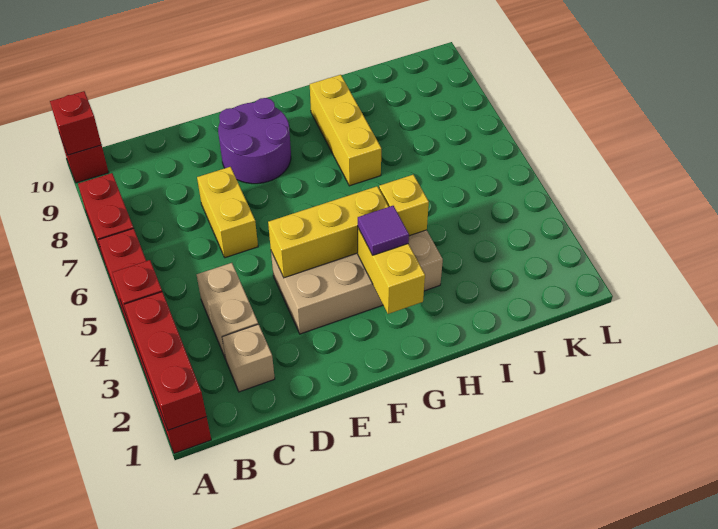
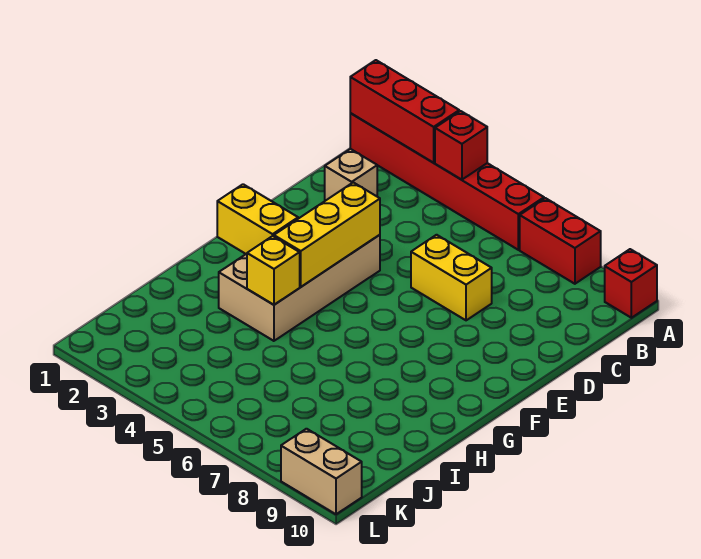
red brick A10 level 2 -> none
tan brick C3:C4 level 1 -> tan brick L9:L10 level 1
purple round brick E8:F9 level 1 -> none
purple tile G3 level 3 -> none
yellow brick H7:H9 level 1 -> none

